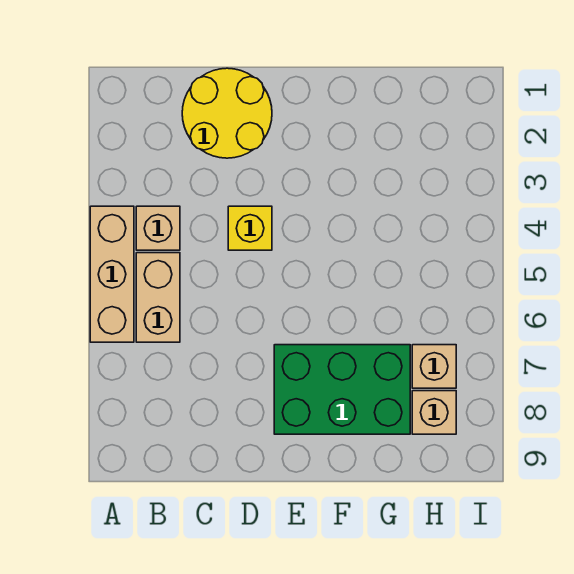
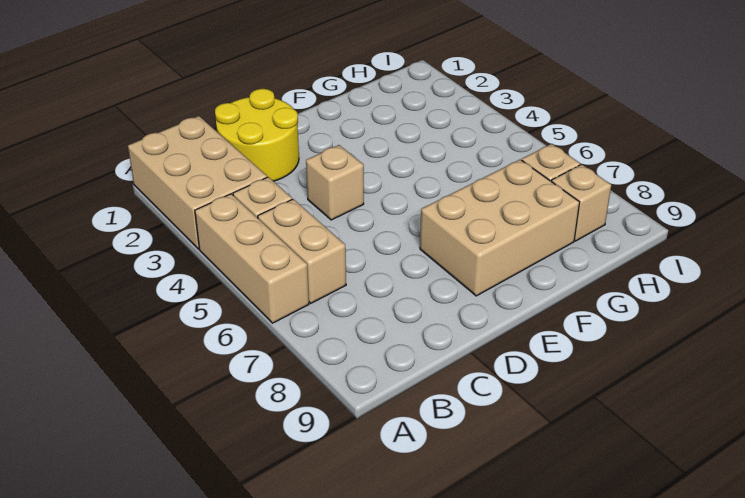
none -> tan brick A1:B3 level 1
yellow brick D4 level 1 -> tan brick D4 level 1
green brick E7:G8 level 1 -> tan brick E7:G8 level 1

